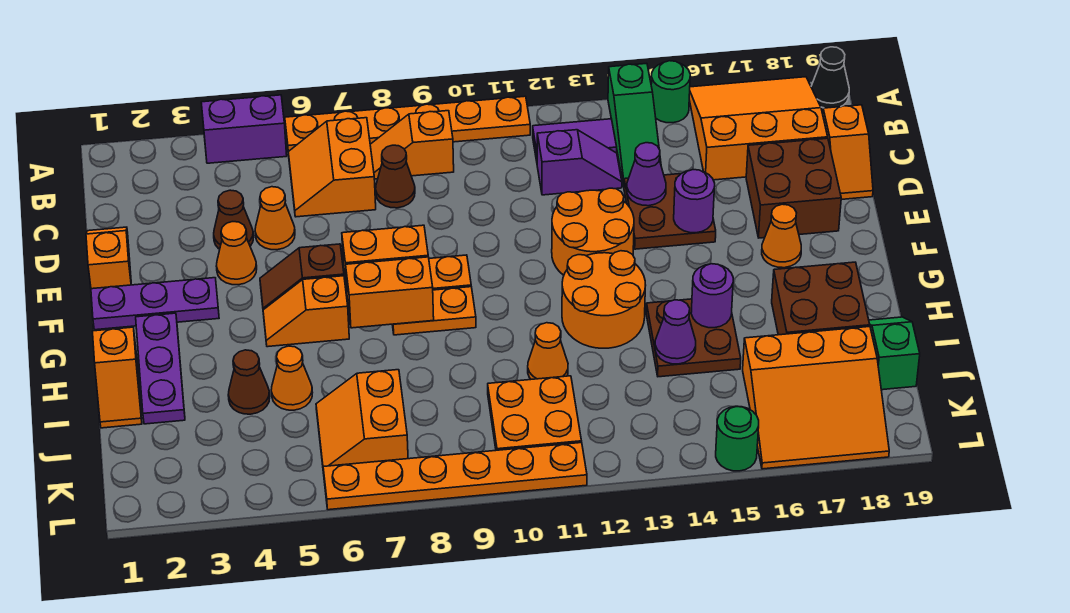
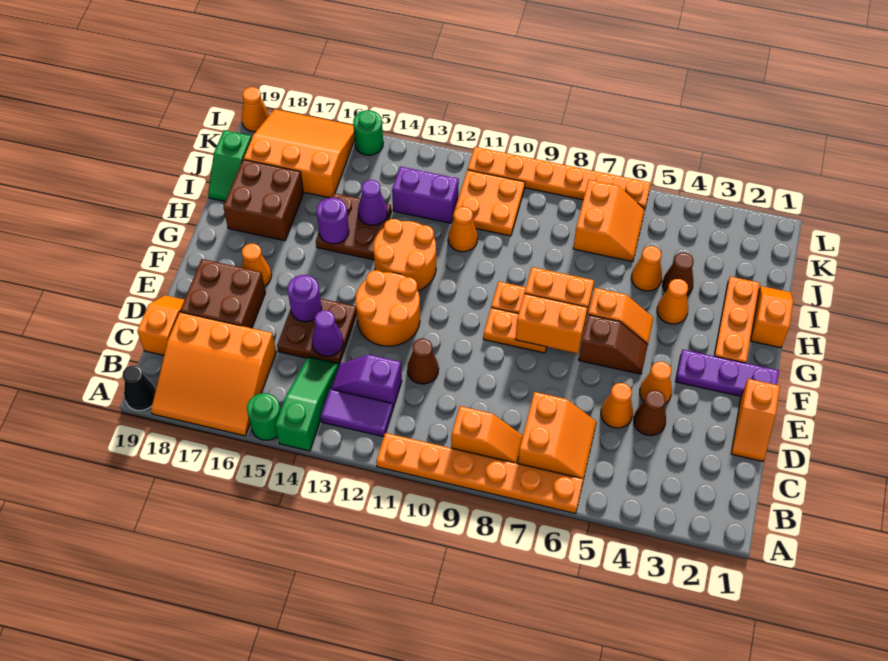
purple brick A4:A5 level 1 -> purple brick J12:J13 level 1
brown cone C8 level 1 -> brown cone D11 level 1
purple plate G2:I2 level 1 -> orange plate G2:I2 level 1
none -> orange cone H4 level 1
none -> orange cone L19 level 1

